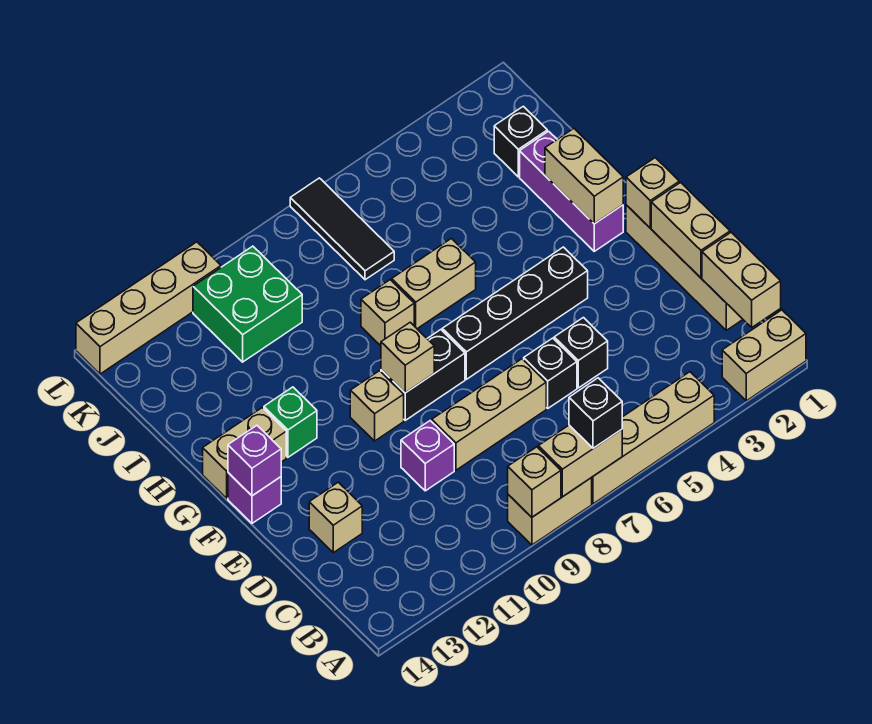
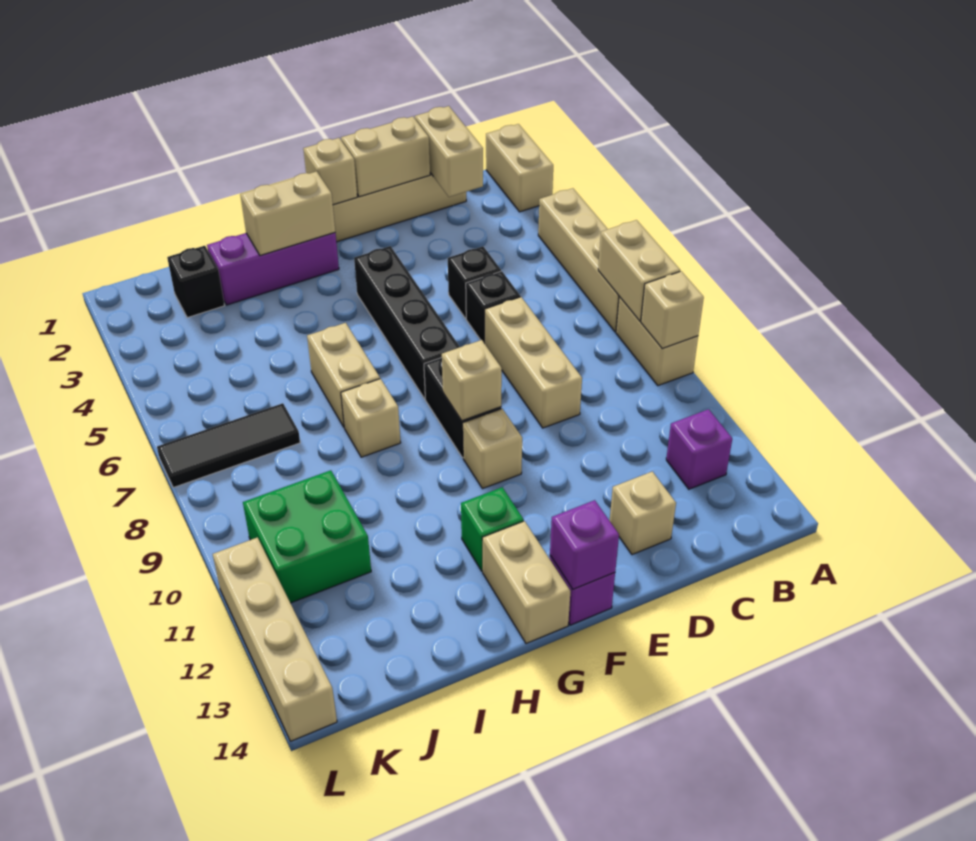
black brick A7 level 3 -> none
tan brick B1:C1 level 2 -> tan brick C1:C2 level 2
purple brick D10 level 1 -> purple brick B12 level 1

